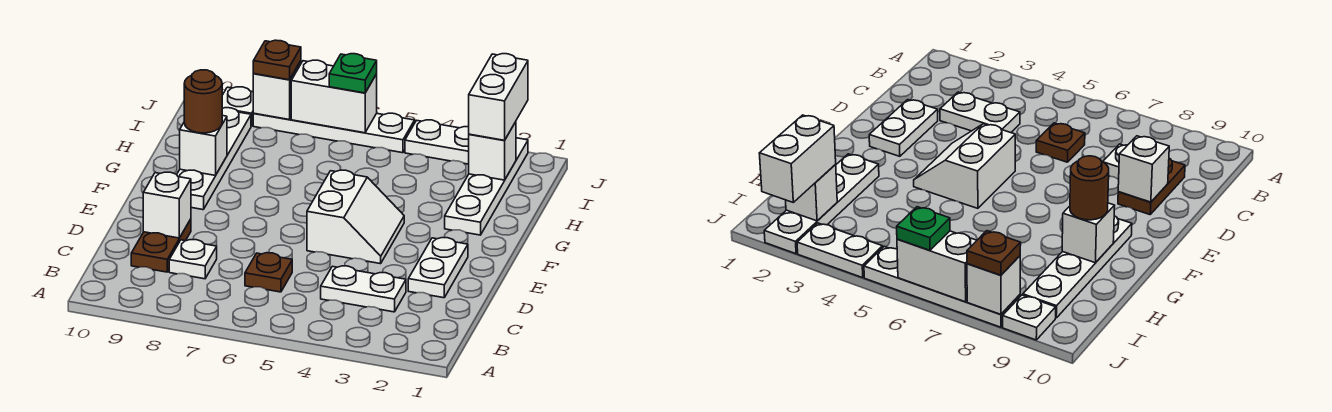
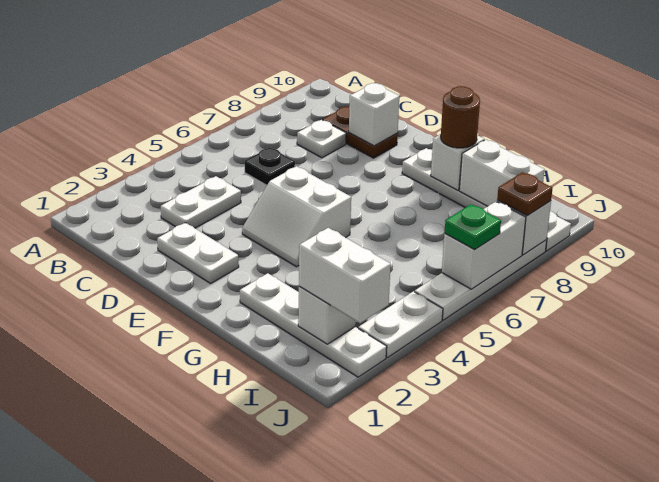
brown plate C6 level 1 -> black plate C6 level 1
none -> white brick H9:I9 level 2

